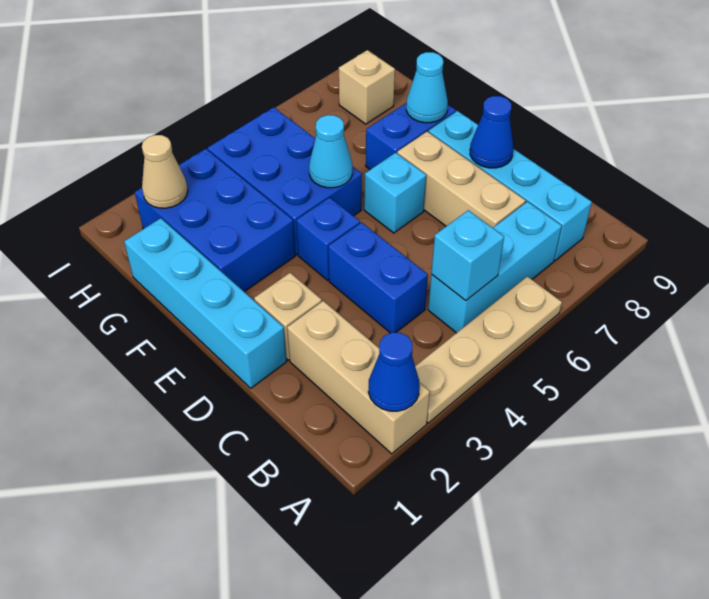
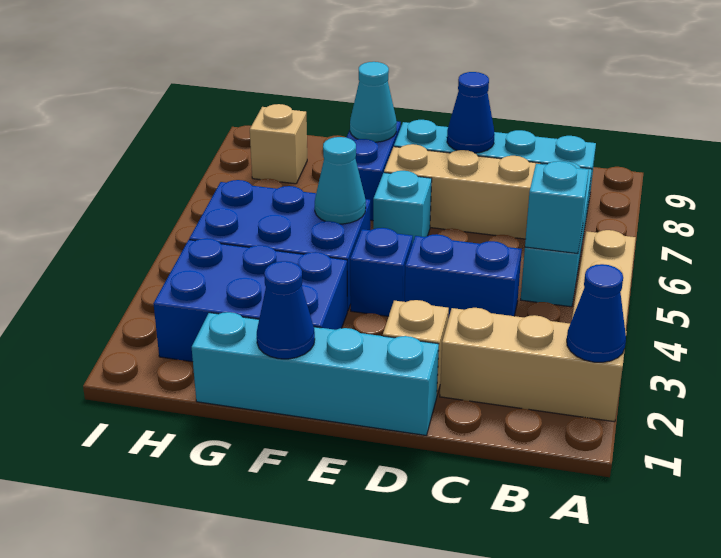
none -> blue cone F1 level 2
tan cone H2 level 2 -> none

